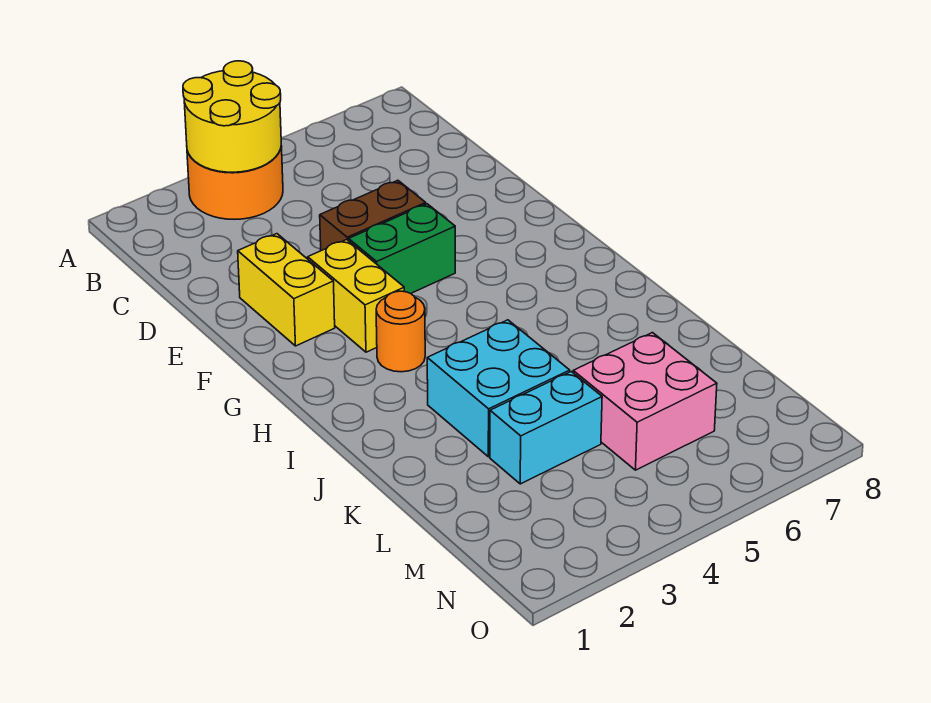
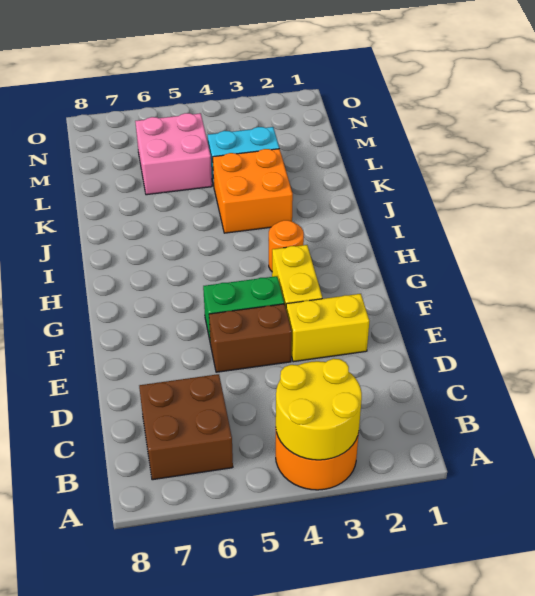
none -> brown brick B6:C7 level 1
yellow brick E2:F2 level 1 -> yellow brick E2:E3 level 1
cyan brick J3:K4 level 1 -> orange brick J3:K4 level 1

